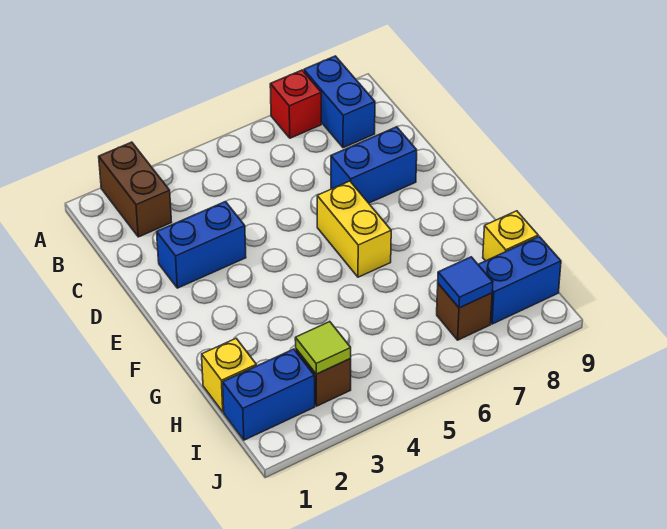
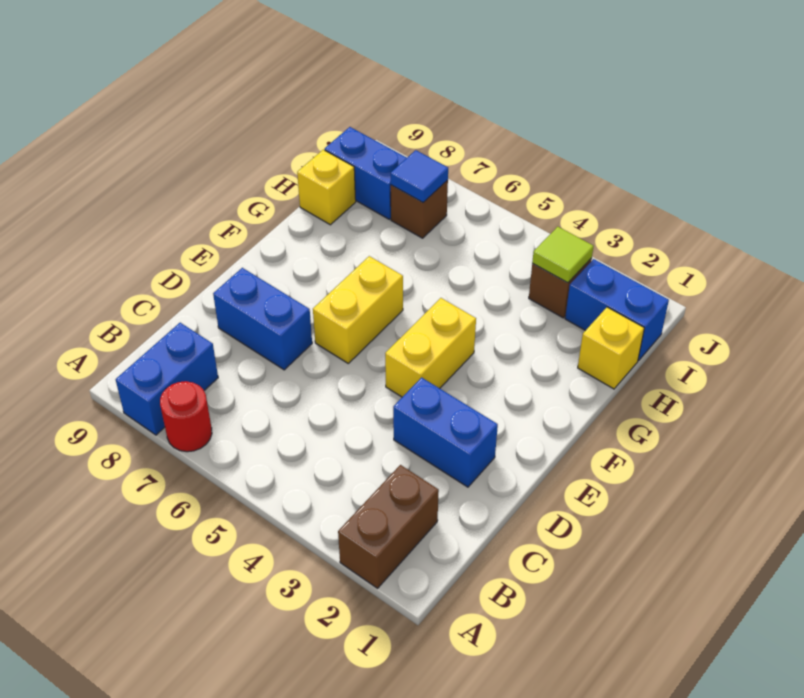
red brick A7 level 1 -> red round brick A7 level 1
none -> yellow brick E4:F4 level 1

